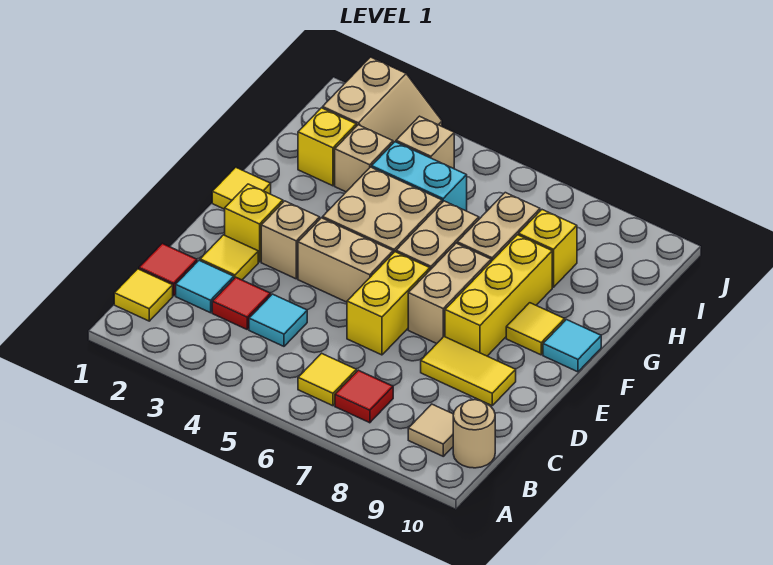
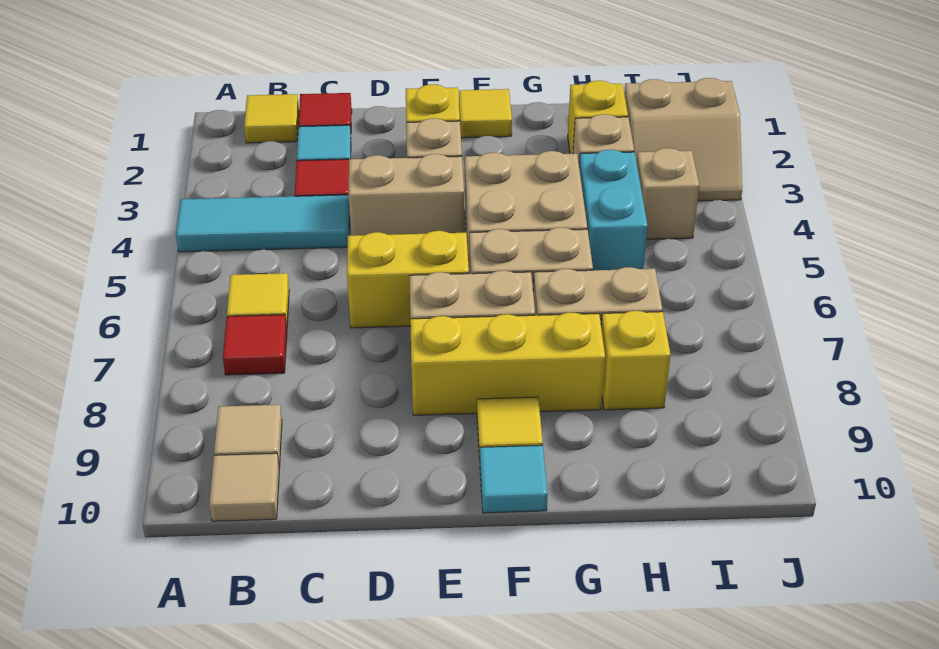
tan round brick B10 level 1 -> tan tile B10 level 1
cyan tile C4 level 1 -> cyan tile A4:C4 level 1
yellow tile D2 level 1 -> none
yellow tile D8:D9 level 1 -> none
tan brick E4:E5 level 1 -> tan brick D4:E4 level 1

